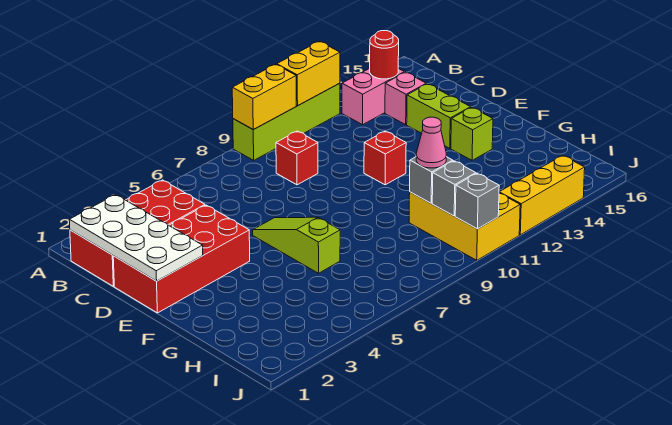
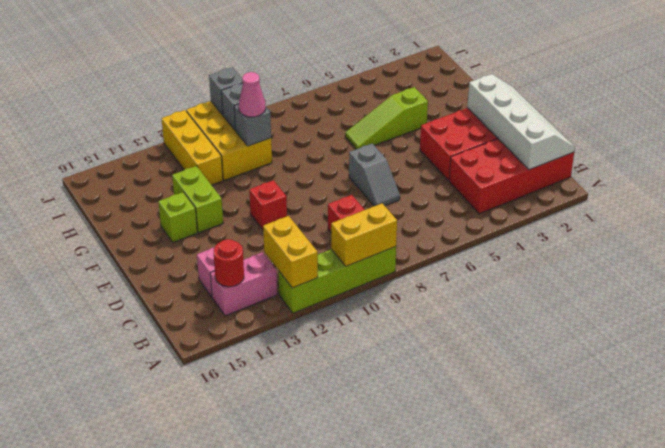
yellow brick A11:A12 level 2 -> yellow brick A12:B12 level 2
white plate B1:E2 level 2 -> white slope B1:E2 level 2 top 2
none -> grey slope D7:E7 level 1 top E
lime brick D14:E14 level 1 -> lime brick F13:G13 level 1
lime slope E6:G6 level 1 top G -> lime slope G4:G6 level 1 top 4
yellow brick J12:J14 level 1 -> yellow brick H12:J12 level 1

